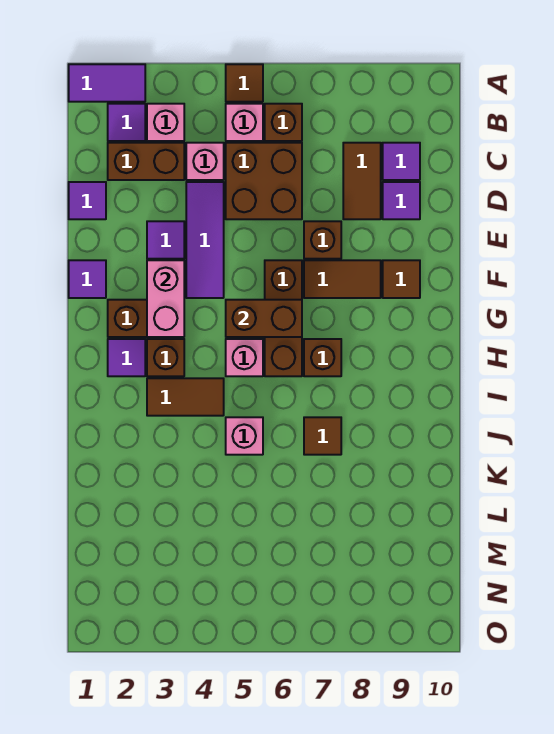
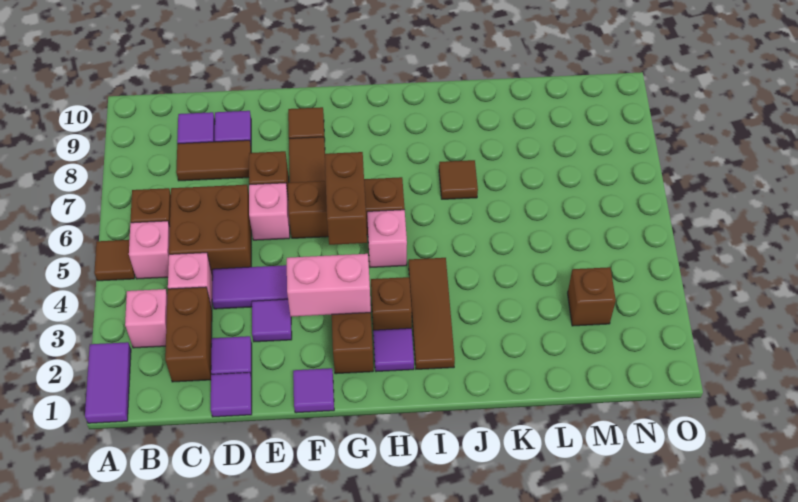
purple tile B2 level 1 -> purple tile D2 level 1
brown brick H7 level 1 -> brown brick M3 level 1
brown tile I3:I4 level 1 -> brown tile I2:I4 level 1
pink brick J5 level 1 -> pink brick E6 level 1

